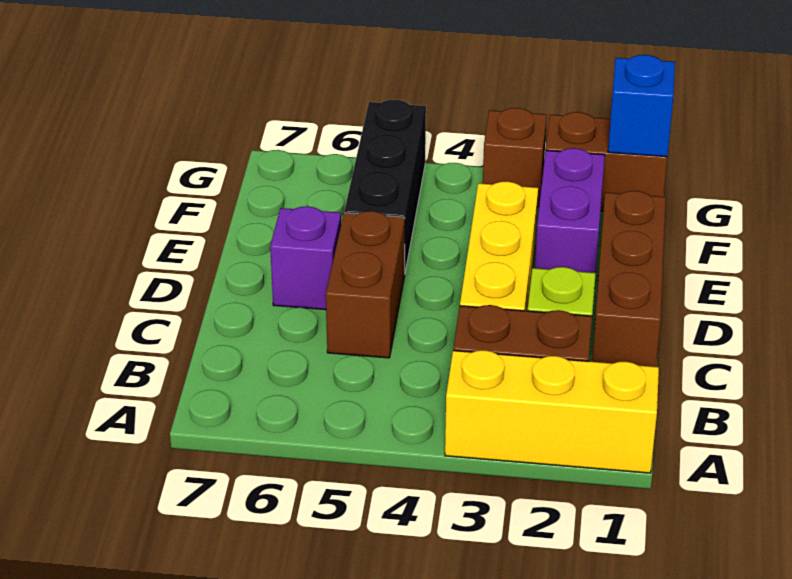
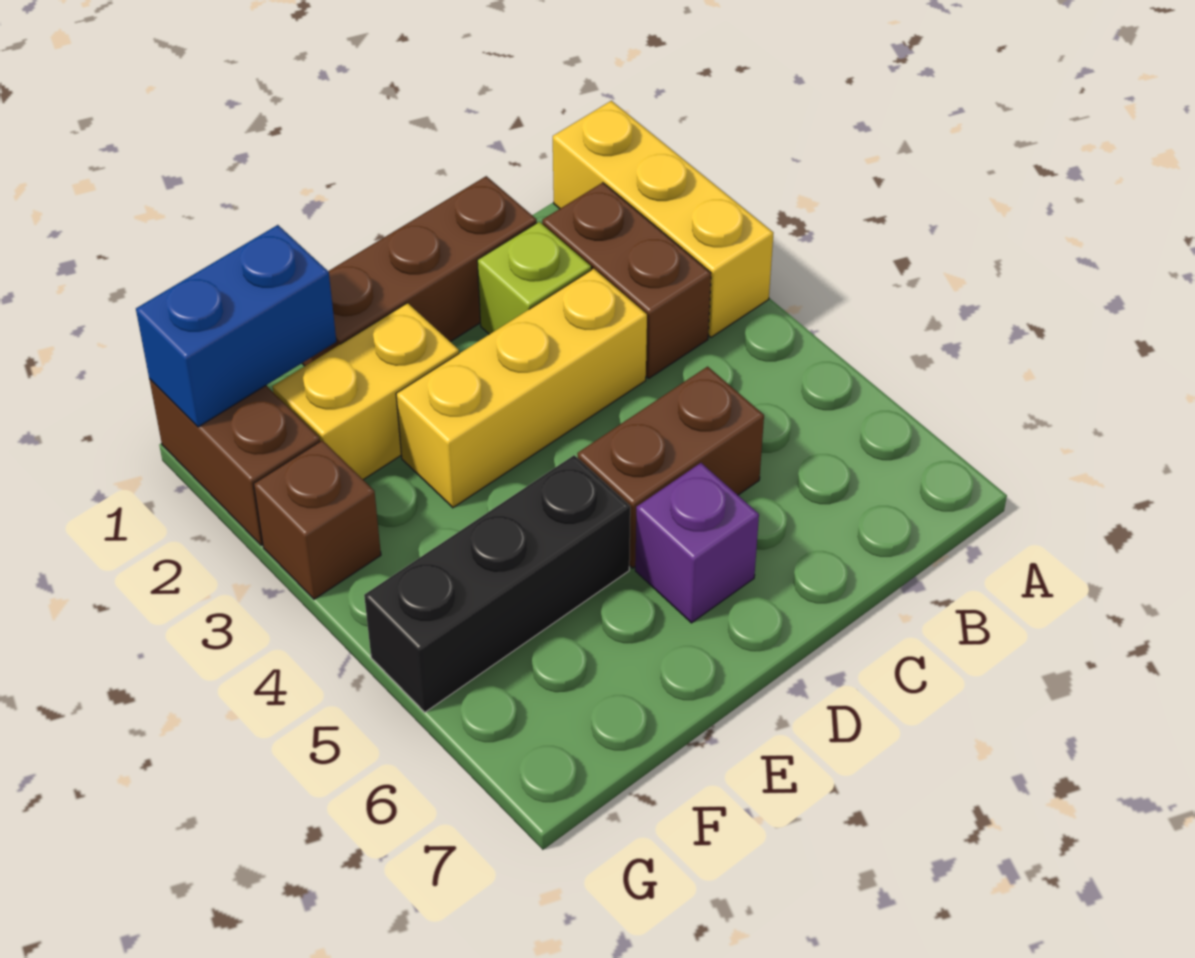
purple brick E2:F2 level 1 -> yellow brick E2:F2 level 1
blue brick G1 level 2 -> blue brick F1:G1 level 2

